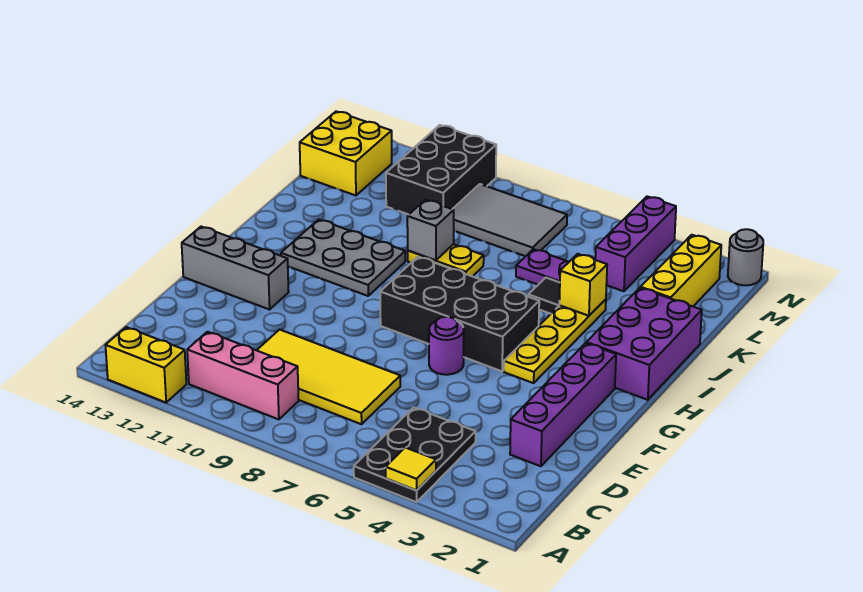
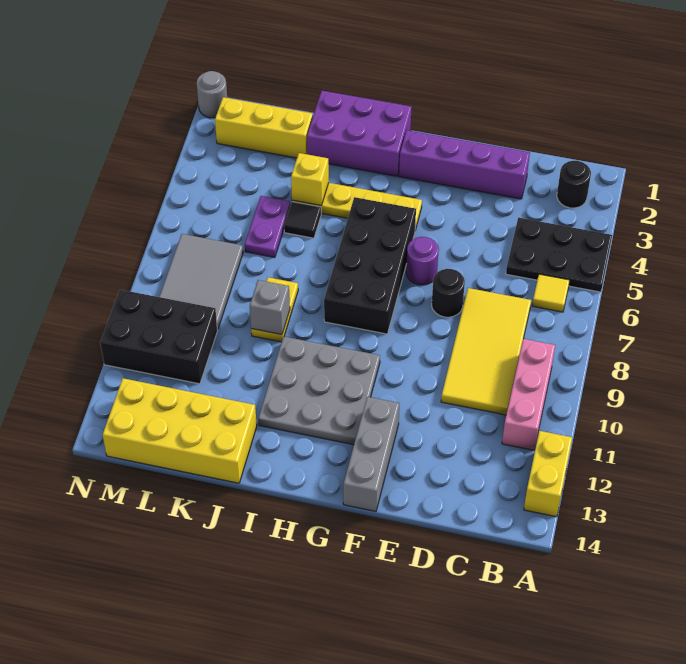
yellow tile A4 level 2 -> yellow tile B6 level 1
none -> black round brick B2 level 1
none -> black round brick E7 level 1
grey plate H10:I12 level 1 -> grey plate G10:I12 level 1
purple brick L4:N4 level 1 -> none
yellow brick L13:M14 level 1 -> yellow brick J13:M14 level 1

